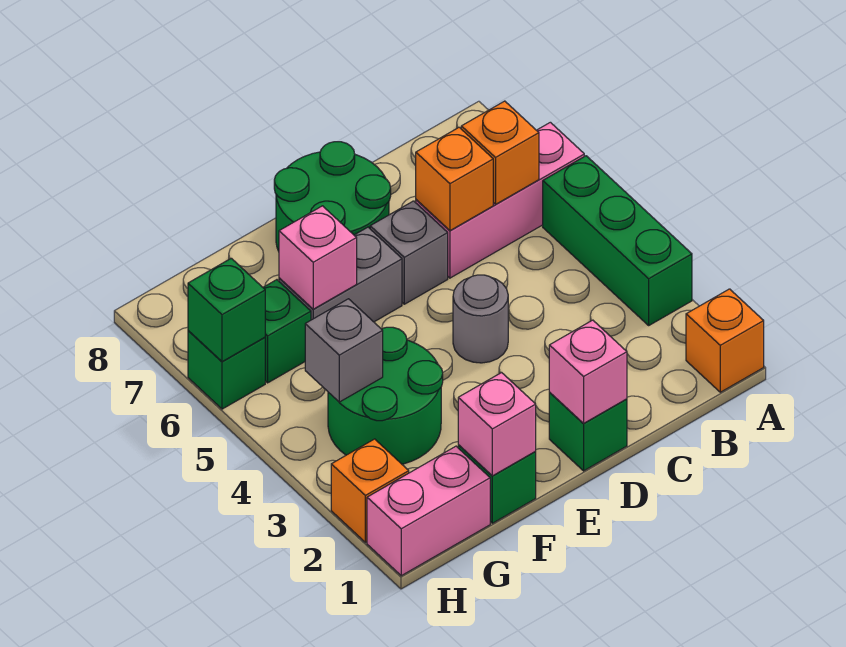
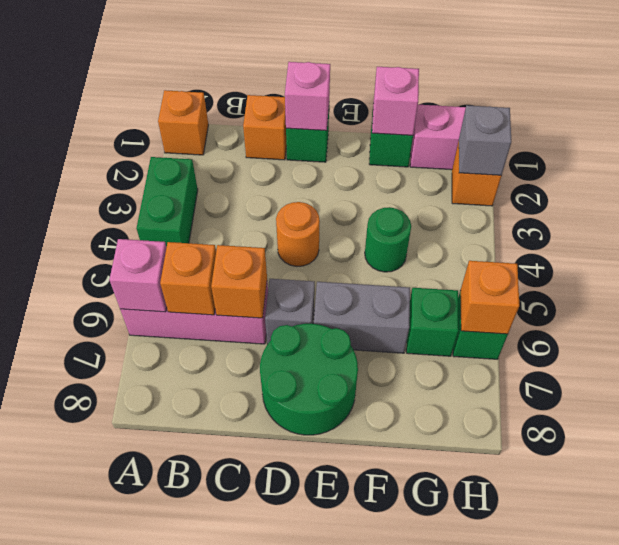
green brick A3:A5 level 1 -> green brick A3:A4 level 1
none -> orange brick C1 level 1
grey round brick D4 level 1 -> orange round brick D4 level 1
green round brick F3:G4 level 1 -> green round brick F4 level 1
pink brick F6 level 2 -> pink brick A6 level 2
grey brick G4 level 2 -> grey brick H2 level 2
green brick H6 level 2 -> orange brick H6 level 2

